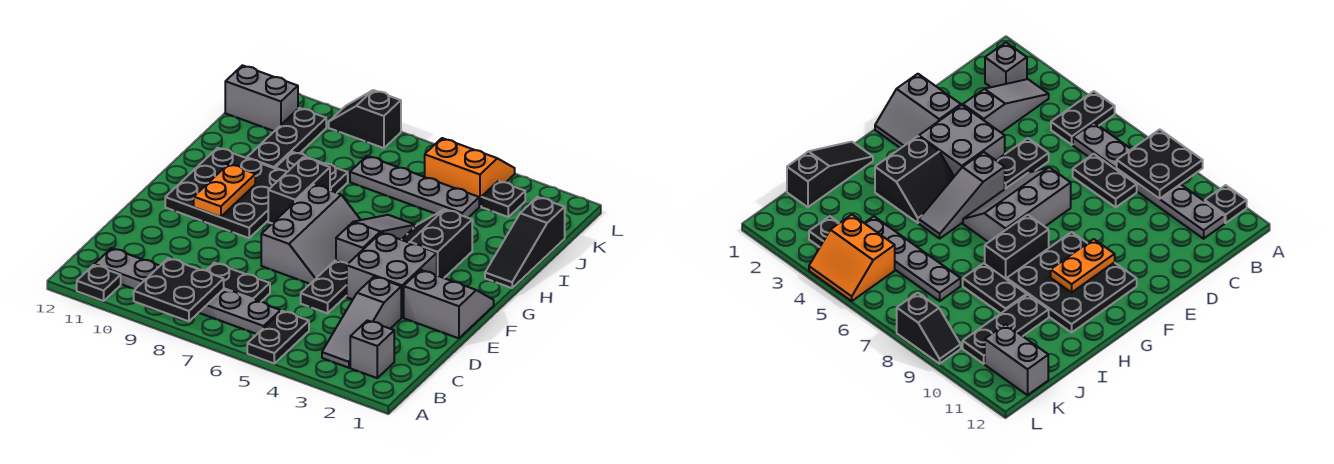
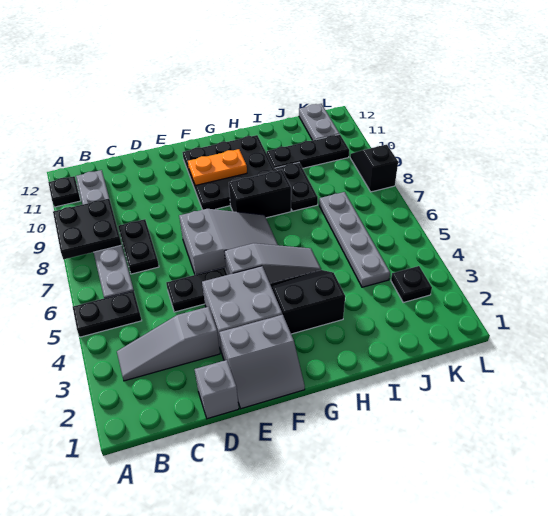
grey brick B2 level 1 -> grey brick D1 level 1
grey slope E1:F2 level 1 top E -> grey slope E1:F2 level 1 top 2
grey slope E6:G7 level 1 top 7 -> grey slope E6:G7 level 1 top E
black slope H1:J1 level 1 top J -> none
orange slope K4:L5 level 1 top K -> none
grey brick K11:K12 level 1 -> grey plate K11:K12 level 1

